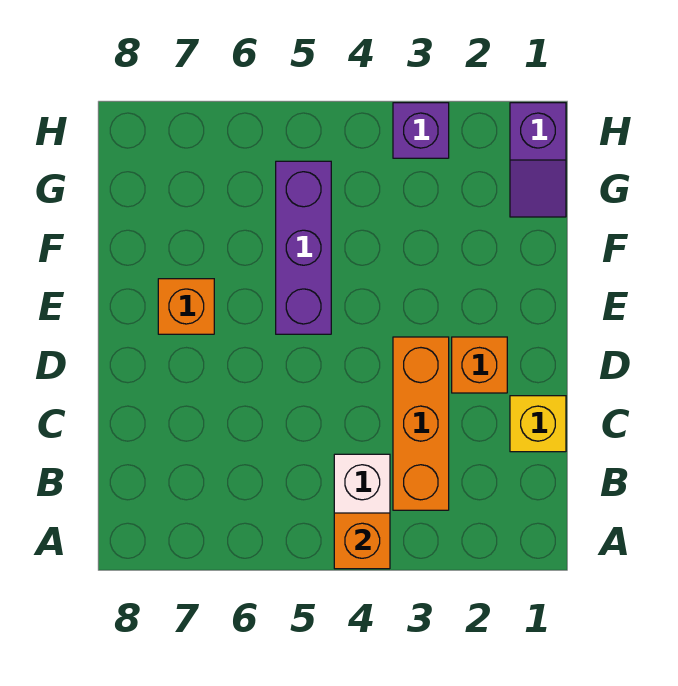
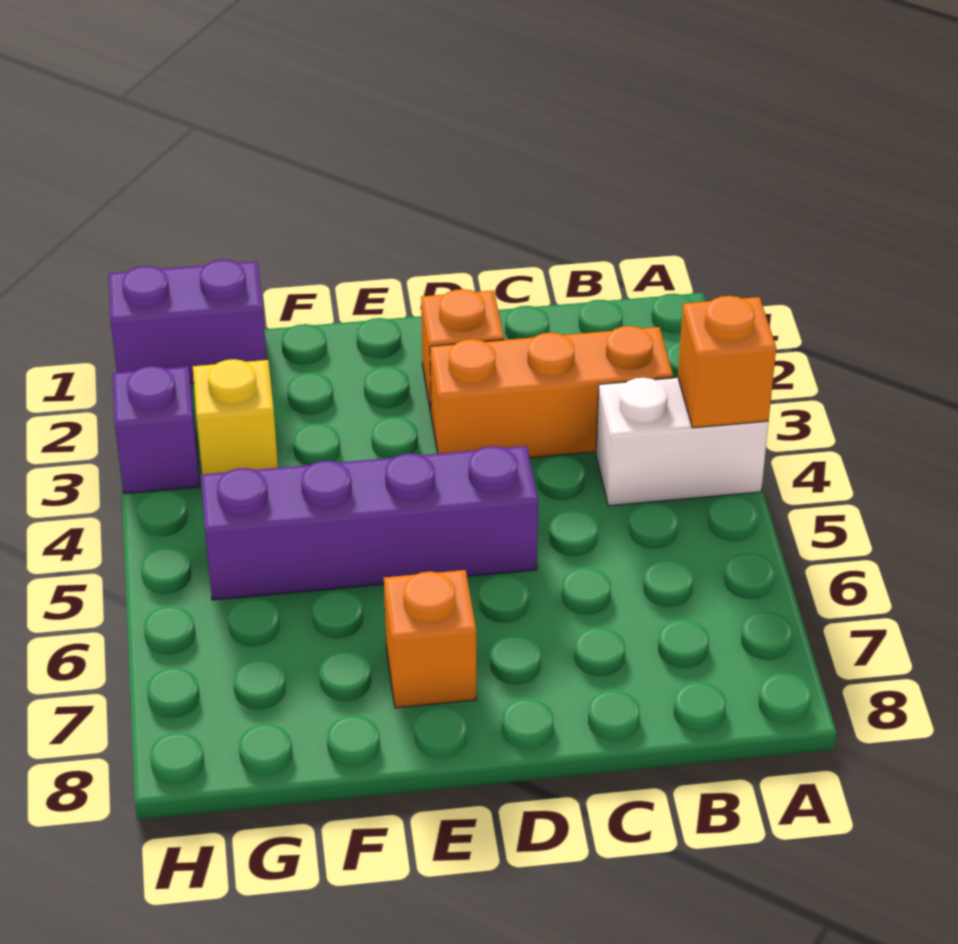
yellow brick C1 level 1 -> yellow brick G3 level 1
purple brick E5:G5 level 1 -> purple brick D5:G5 level 1
purple slope G1:H1 level 1 top H -> purple brick G1:H1 level 1

